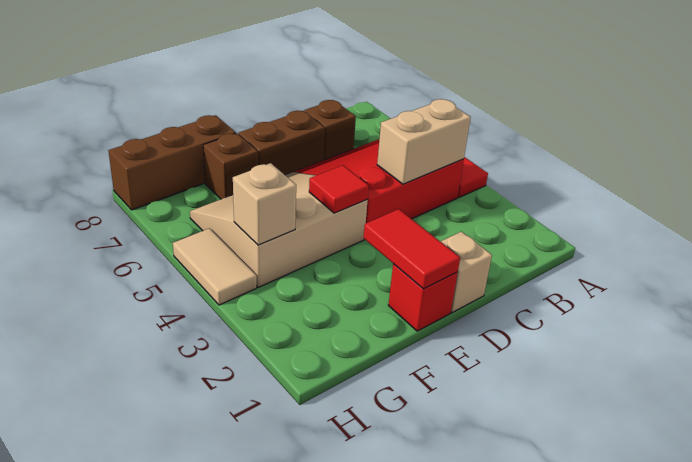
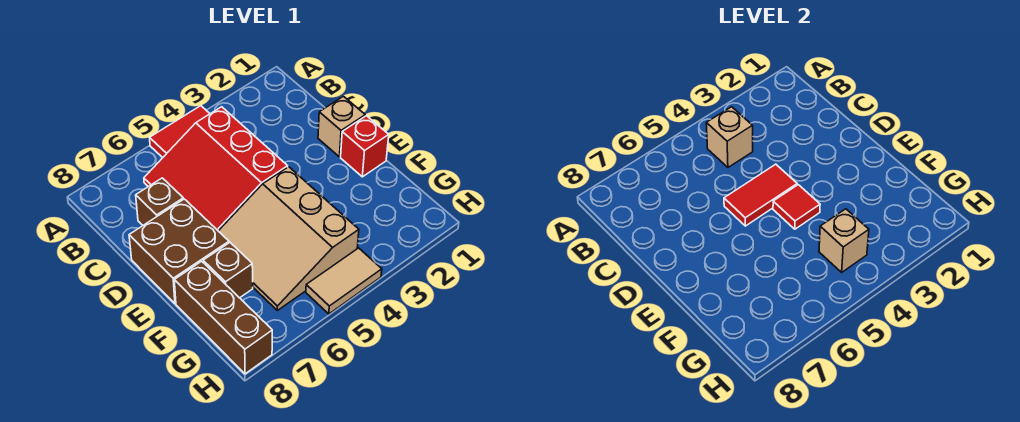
tan brick B4:C4 level 2 -> tan brick B4 level 2
brown brick D7:E7 level 1 -> brown brick D7:E8 level 1
red tile E1:E2 level 2 -> red tile D4:D5 level 2

